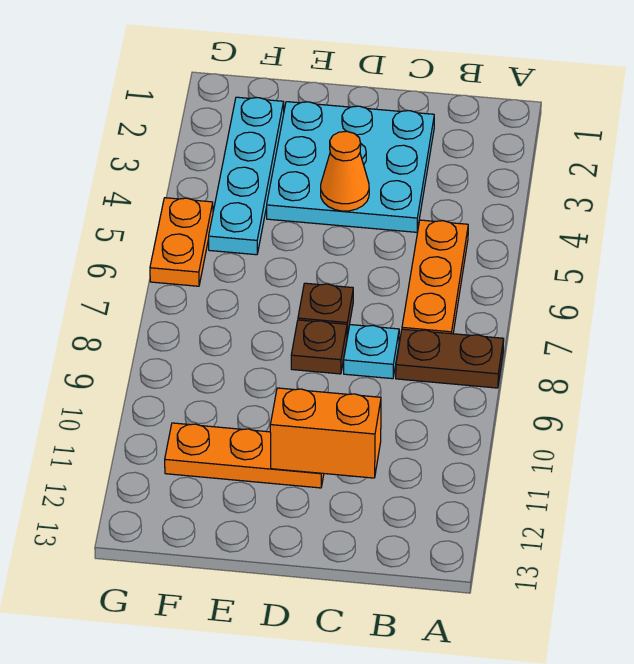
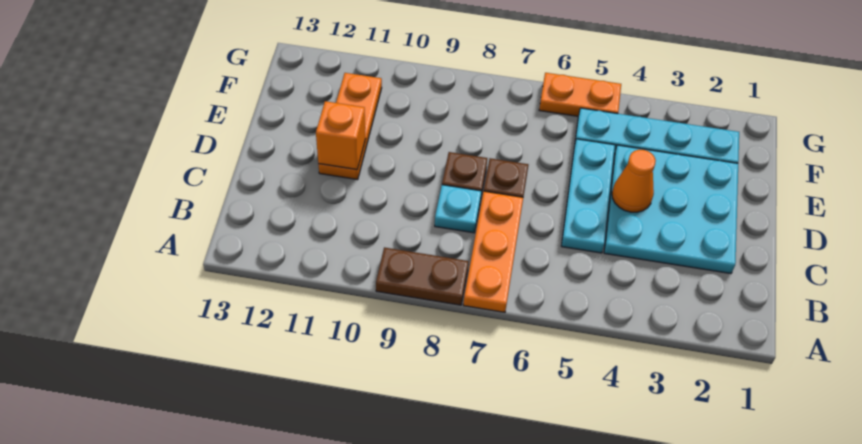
brown plate A8:B8 level 1 -> brown plate A8:A9 level 1
orange plate B5:B7 level 1 -> orange plate A7:C7 level 1
none -> cyan plate C5:E5 level 1
orange brick C11:D11 level 2 -> orange brick D11 level 2

